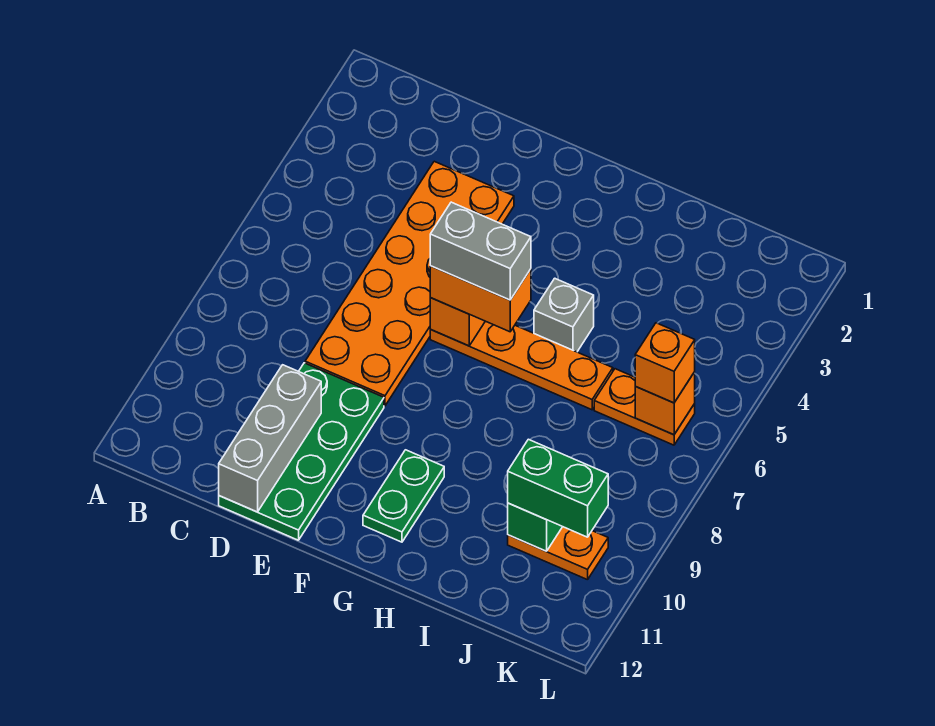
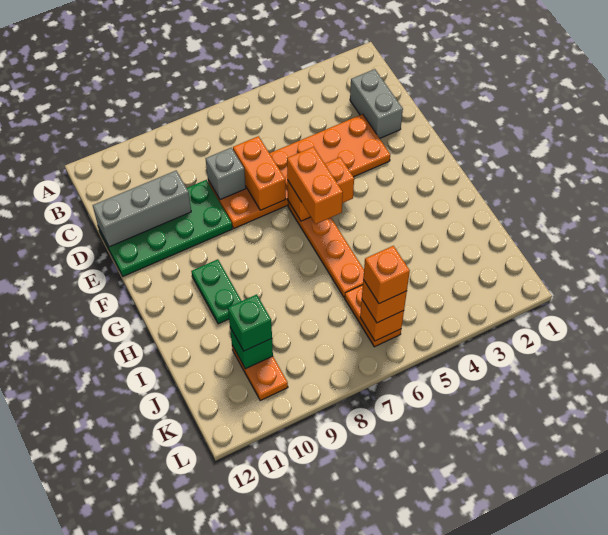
none -> orange brick D7:E7 level 2
grey brick F6:G6 level 4 -> grey brick C2:D2 level 1
green plate G10:G11 level 1 -> green plate G10:H10 level 1
grey brick H5 level 1 -> grey brick D8 level 2
green brick J10:K10 level 3 -> green brick J10 level 3
none -> orange brick K6 level 4

